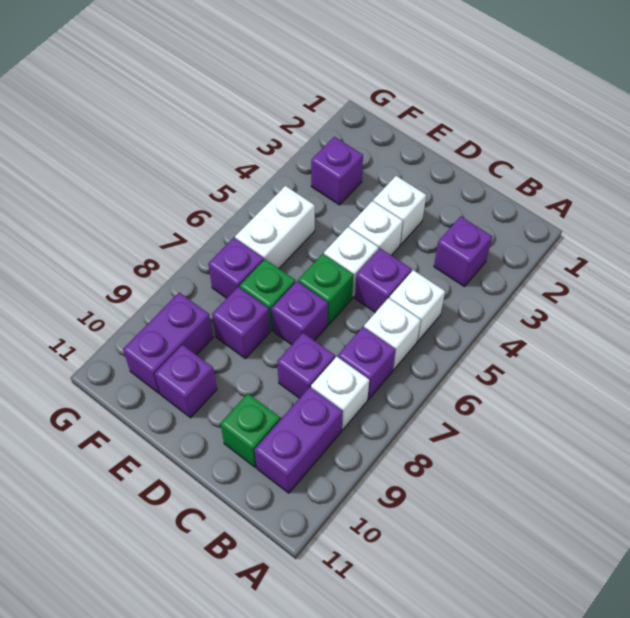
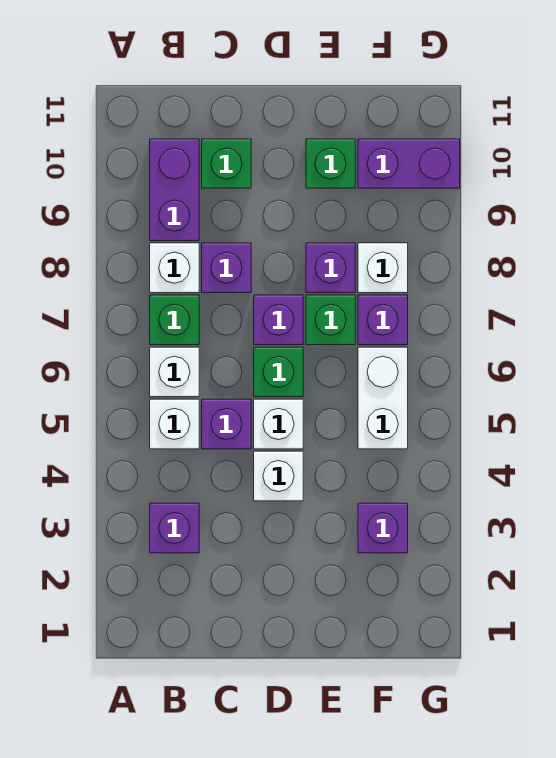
purple brick B7 level 1 -> green brick B7 level 1
white brick D3 level 1 -> white brick F8 level 1
purple brick E10 level 1 -> green brick E10 level 1
purple brick F9:F10 level 1 -> purple brick F10:G10 level 1

